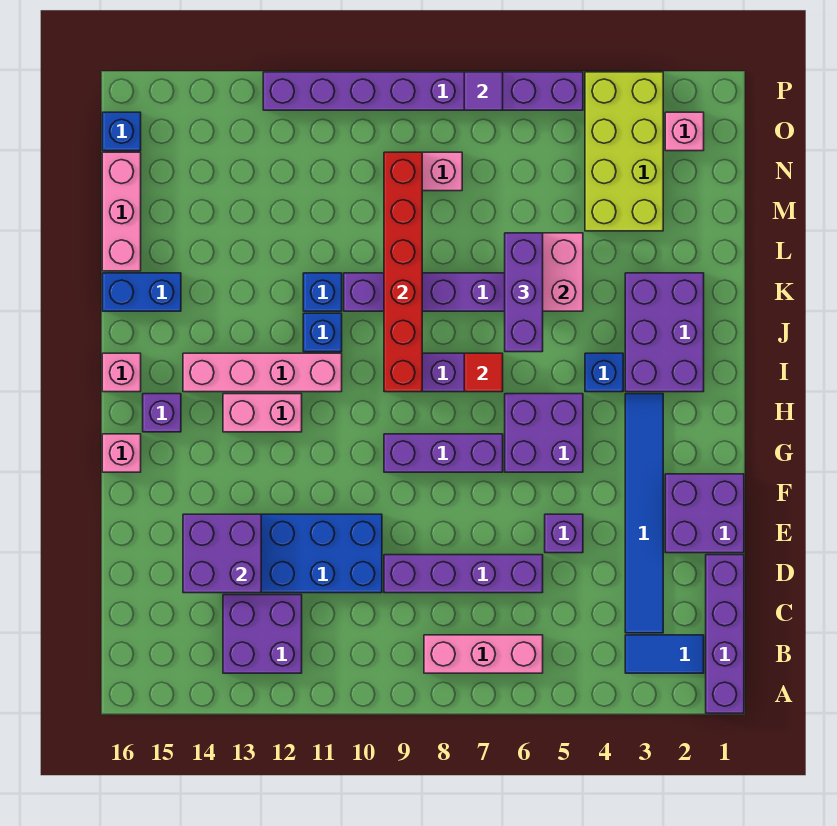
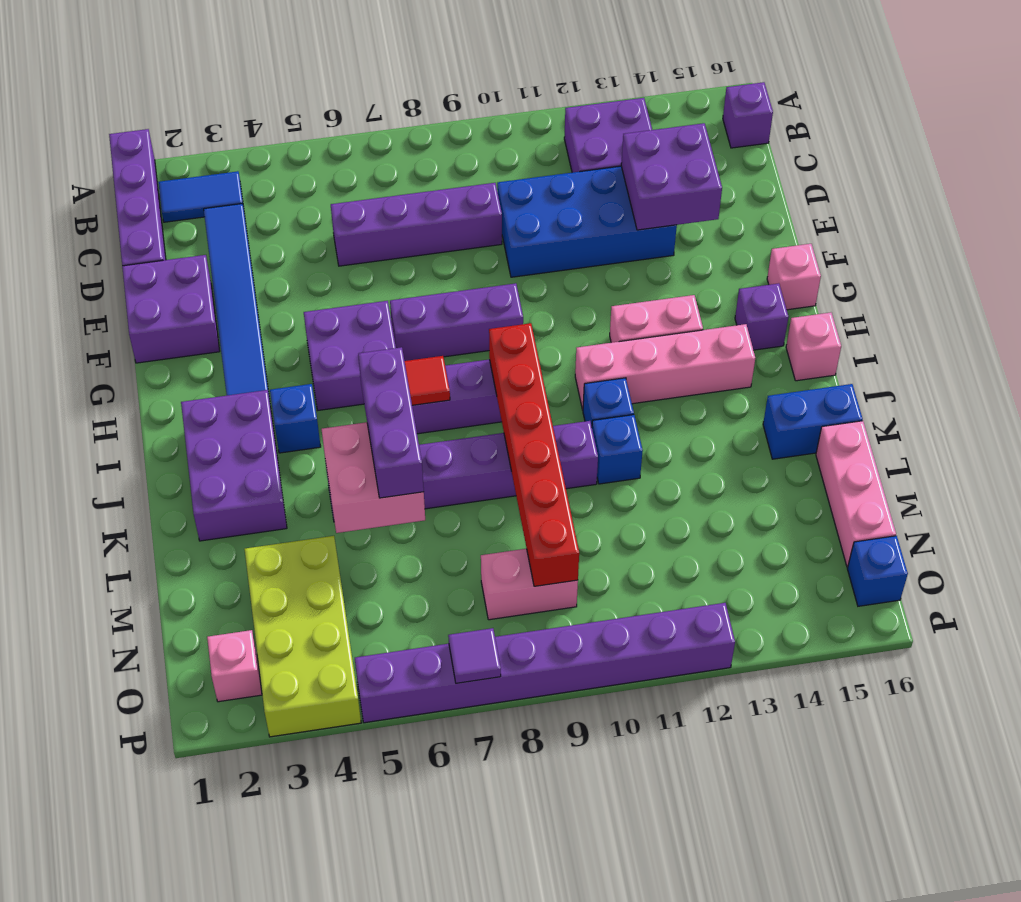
pink brick B6:B8 level 1 -> none
purple brick E5 level 1 -> purple brick B16 level 1

